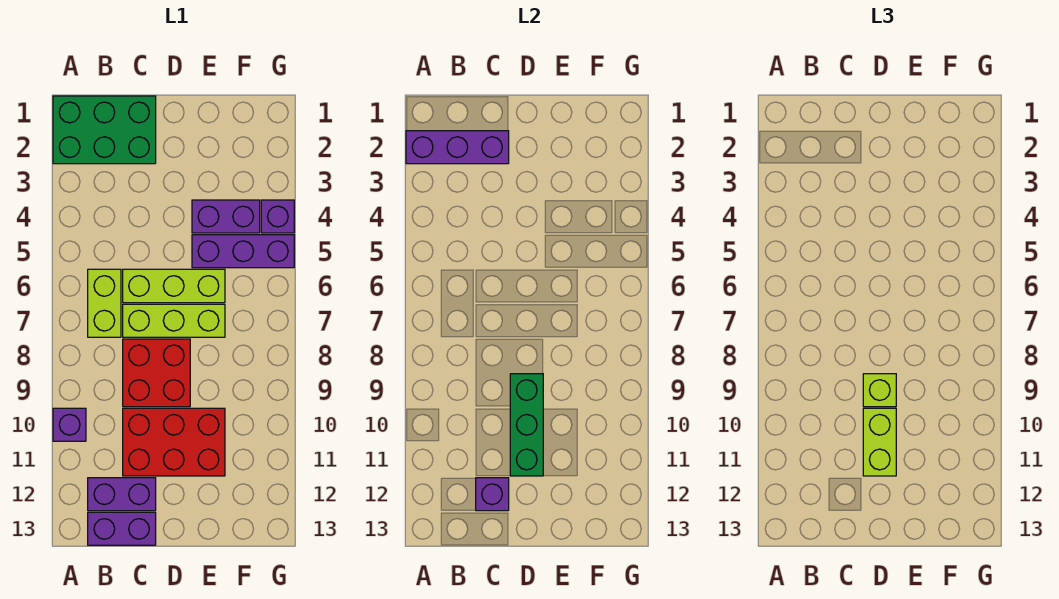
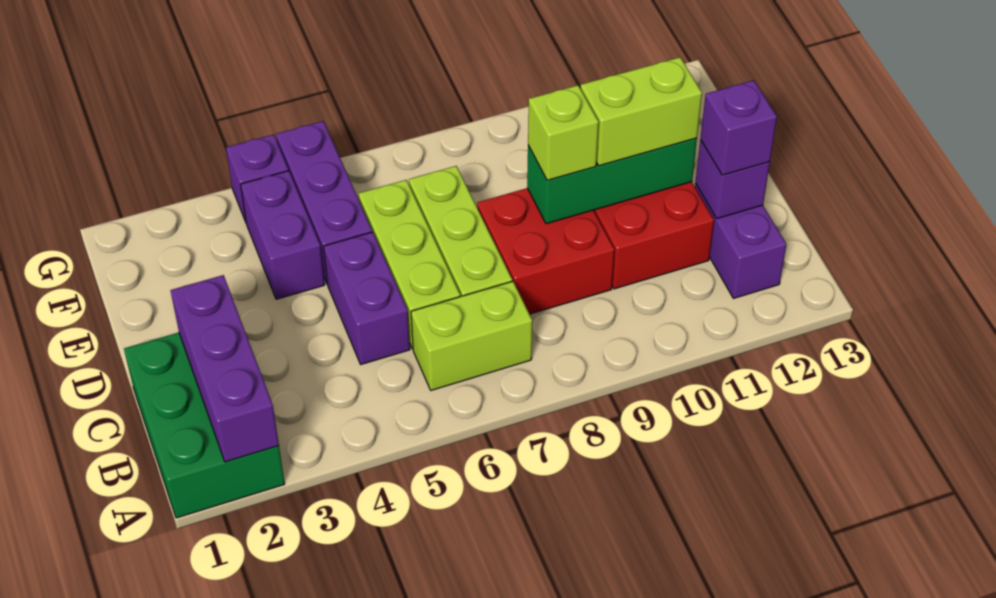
purple brick A10 level 1 -> purple brick C12 level 3
purple brick B13:C13 level 1 -> purple brick C5:D5 level 1

